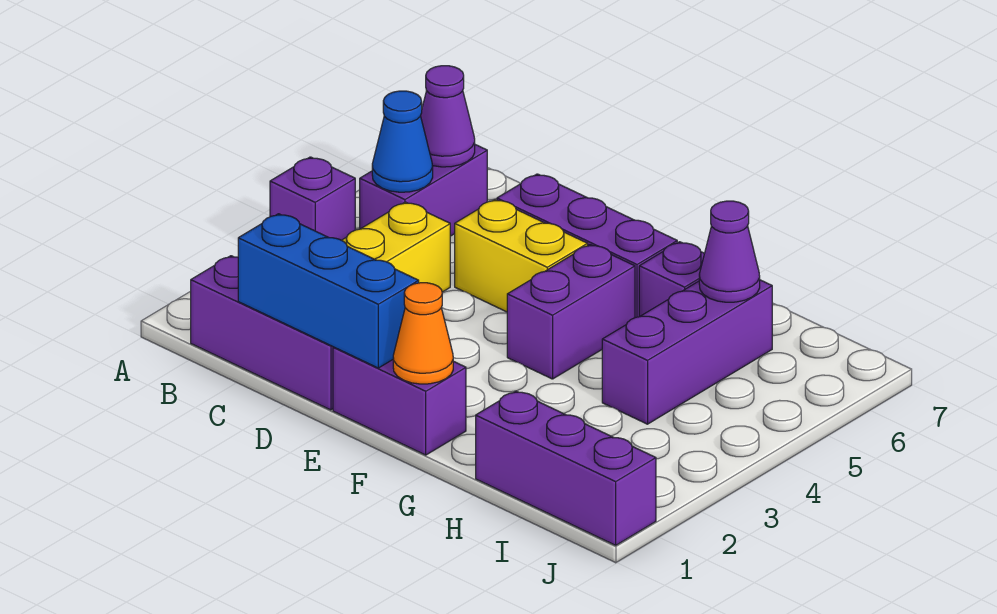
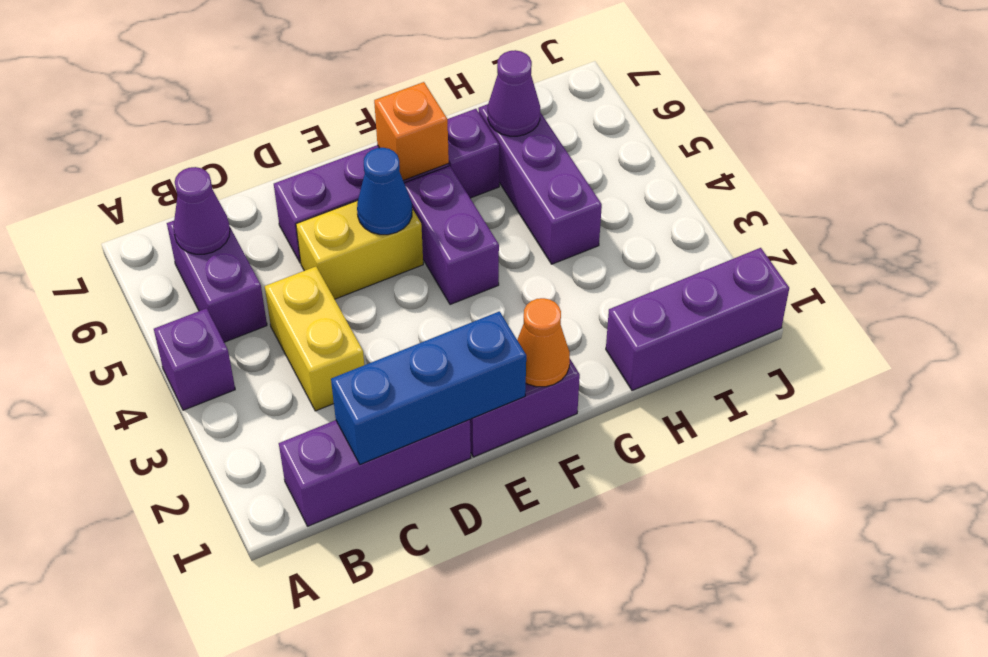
blue cone B5 level 2 -> blue cone E5 level 2
none -> orange brick F6 level 2

